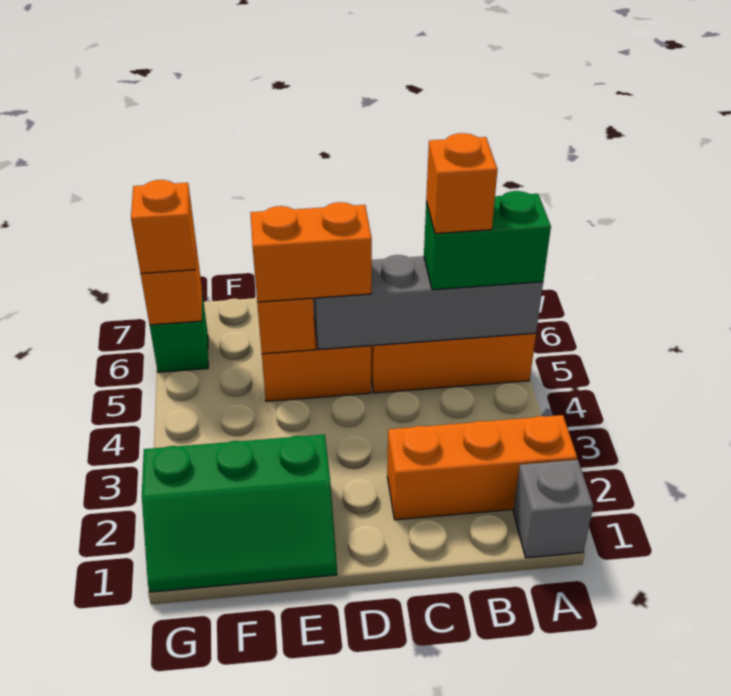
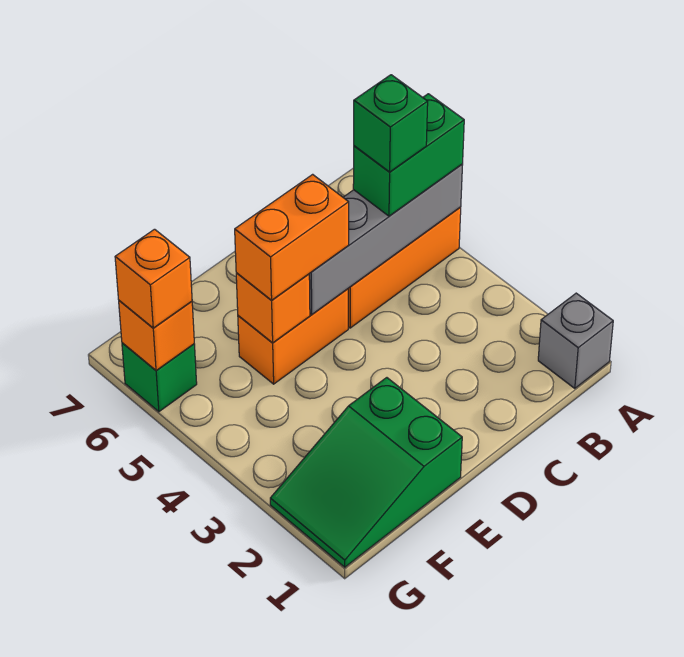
orange brick A2:C2 level 1 -> none
orange brick B5 level 4 -> green brick B5 level 4
green slope E1:G2 level 1 top 2 -> green slope E1:G2 level 1 top E

